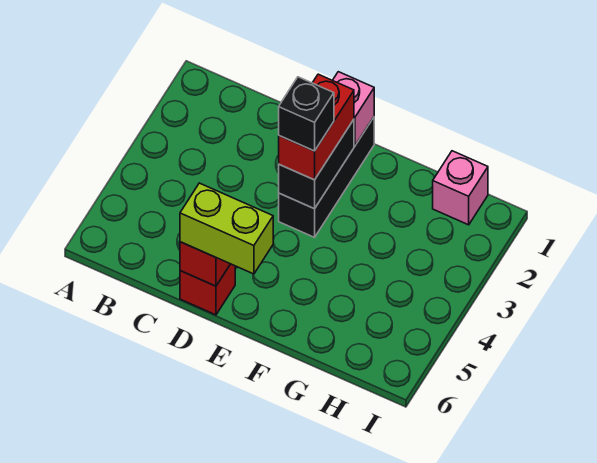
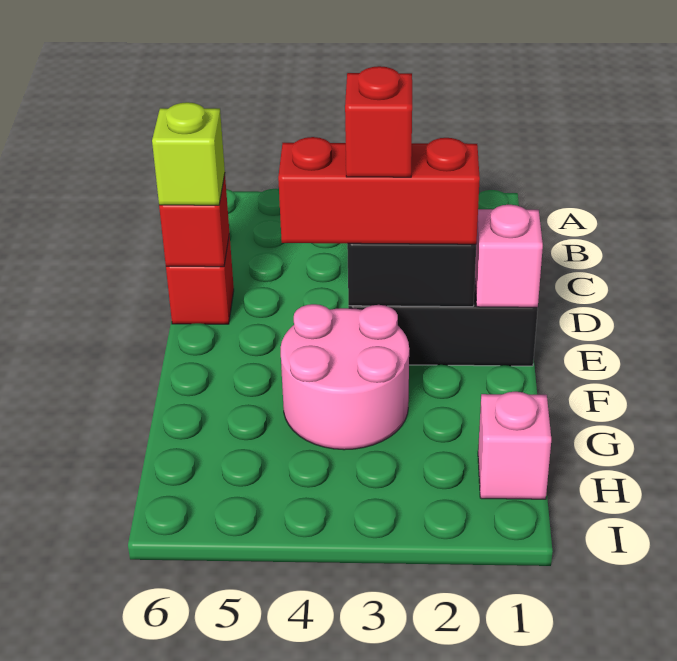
lime brick D6:E6 level 3 -> lime brick D6 level 3
red brick E2:E3 level 3 -> red brick E2:E4 level 3
black brick E3 level 4 -> red brick E3 level 4
none -> pink round brick F3:G4 level 1

